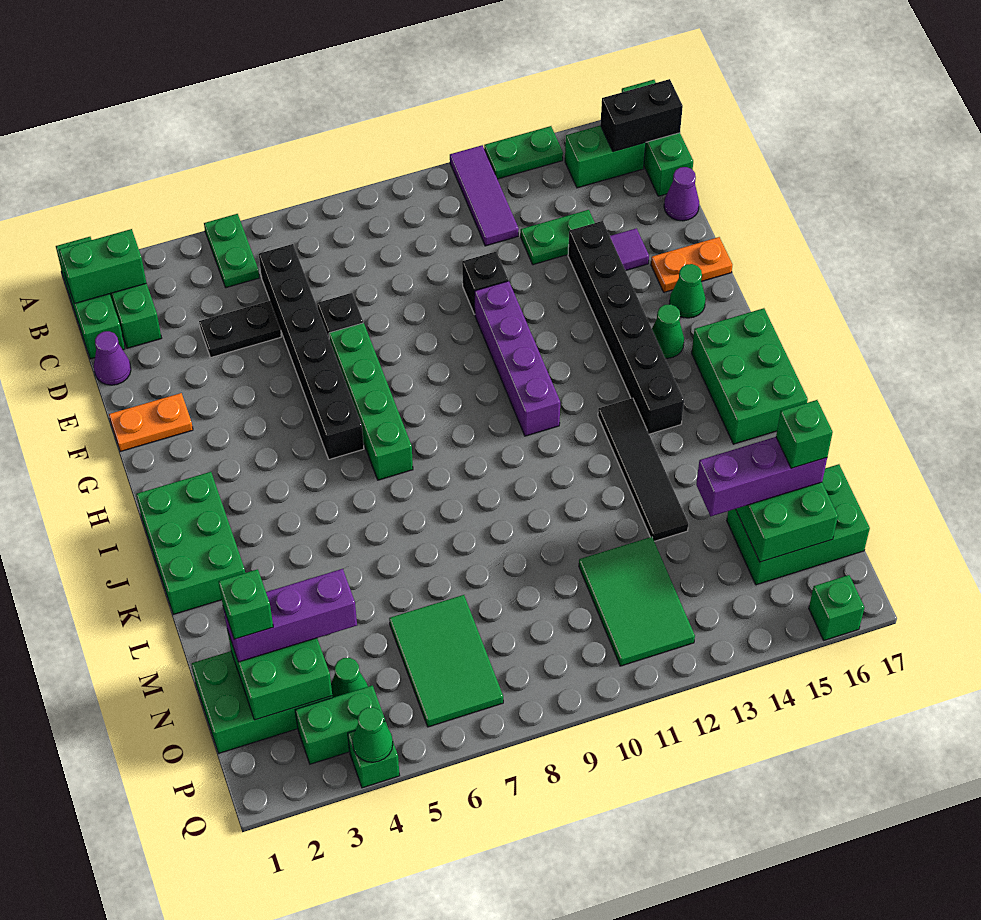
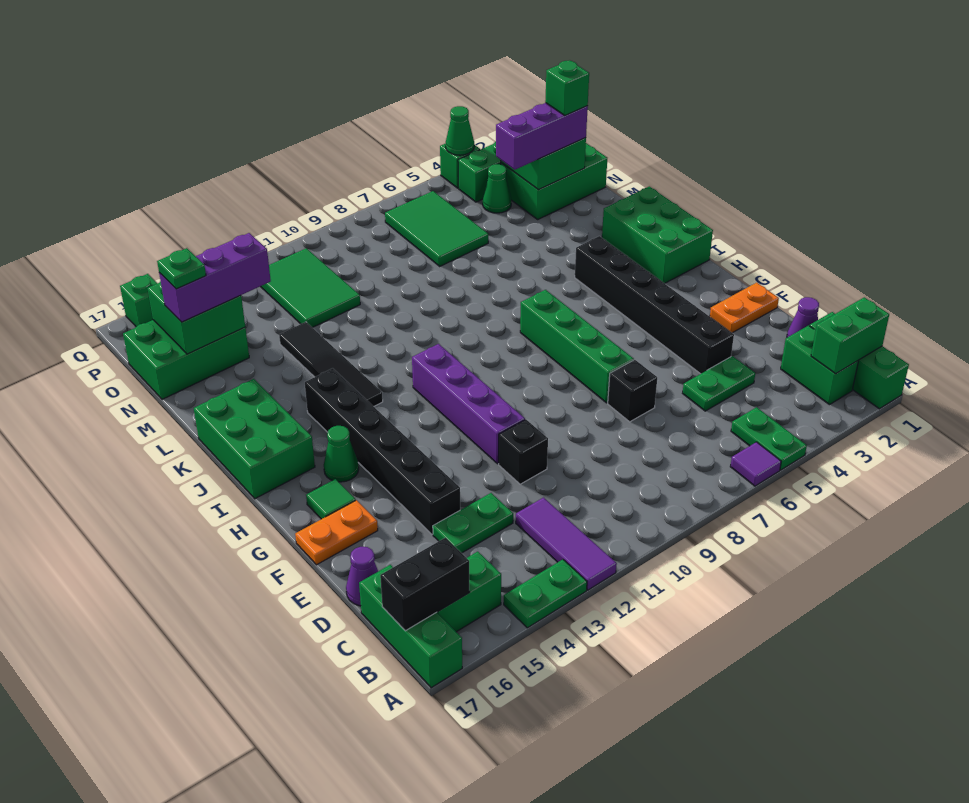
black brick C6:H6 level 1 -> black brick E4:J4 level 1
black plate D4:D5 level 1 -> green plate D4:D5 level 1
purple tile E15 level 1 -> purple tile A6 level 1
green cone G16 level 1 -> green tile G16 level 1
green brick N16 level 4 -> green plate N16 level 4

